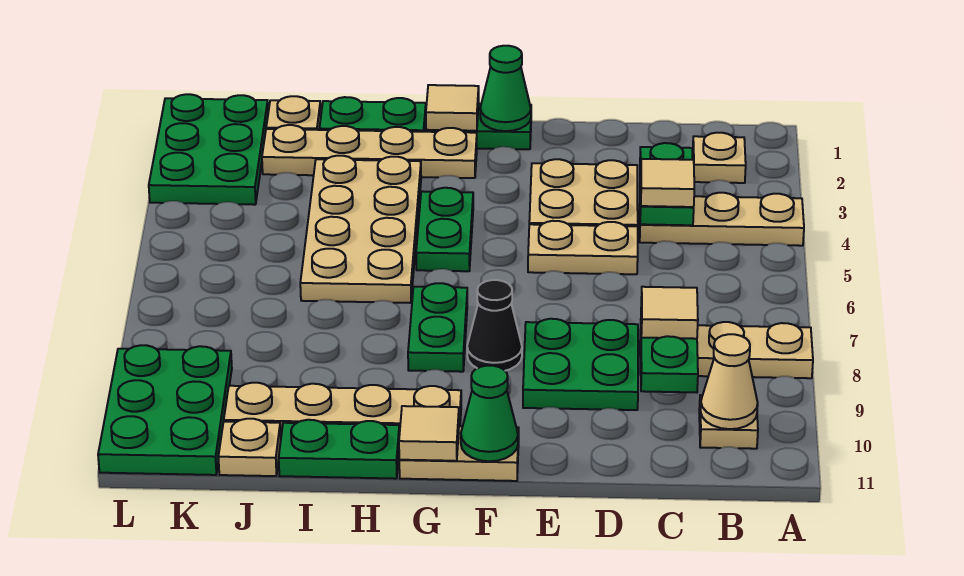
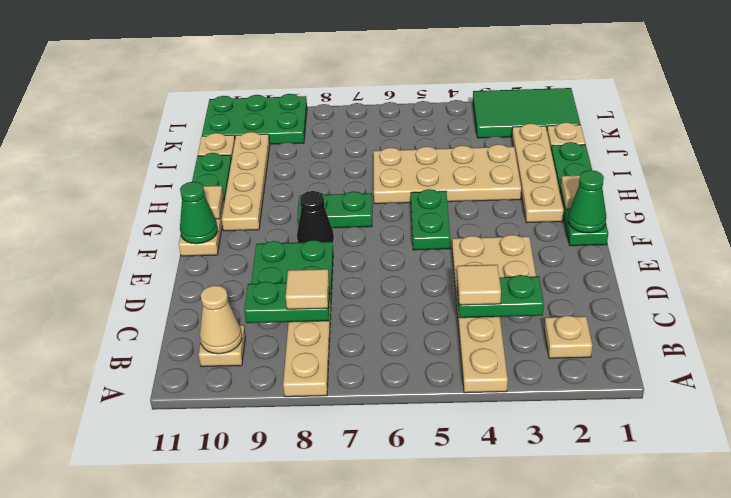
tan plate D5:E5 level 1 -> none
green plate G4:G5 level 1 -> green plate F5:G5 level 1
green plate K1:L3 level 1 -> green tile K1:L3 level 1

